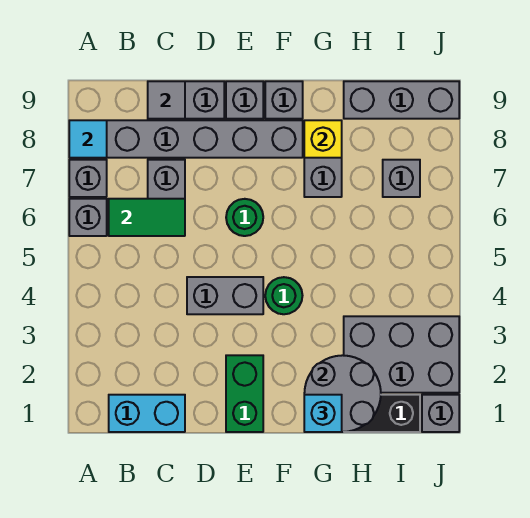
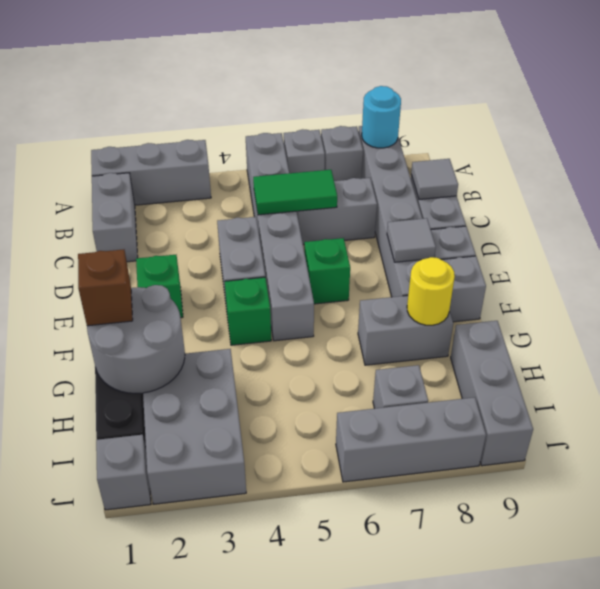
none -> grey brick A1:A3 level 1
none -> grey brick A5:F5 level 1
cyan tile A8 level 2 -> cyan round brick A8 level 2
cyan brick B1:C1 level 1 -> grey brick B1:C1 level 1
green tile B6:C6 level 2 -> green tile C5:C6 level 2
green brick E1:E2 level 1 -> green brick E2 level 1
green round brick E6 level 1 -> green brick E6 level 1
none -> grey tile E8 level 2
green round brick F4 level 1 -> green brick F4 level 1
cyan brick G1 level 3 -> brown brick G1 level 3
yellow brick G8 level 2 -> yellow round brick G8 level 2
none -> grey brick J6:J8 level 1

